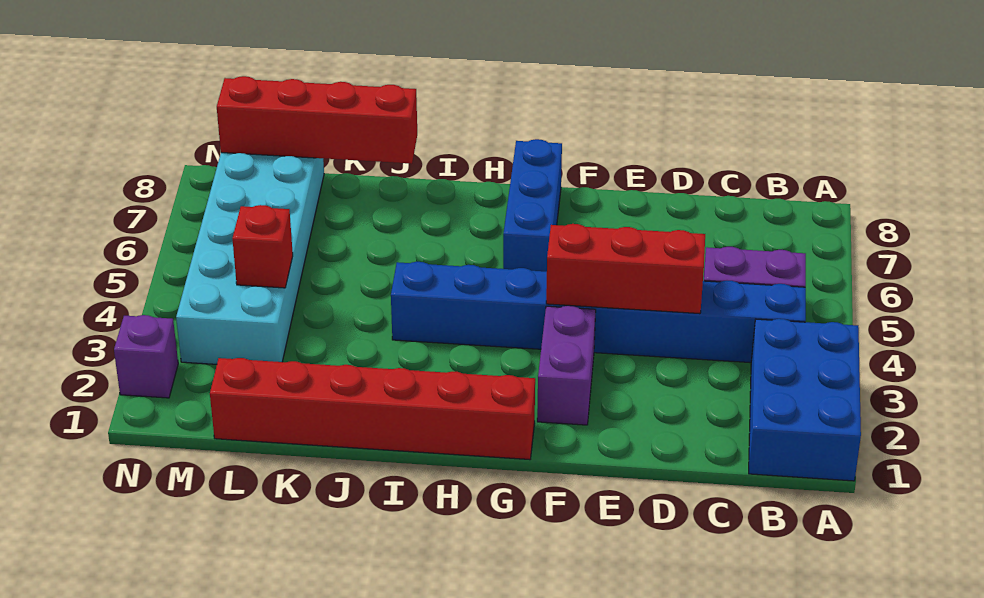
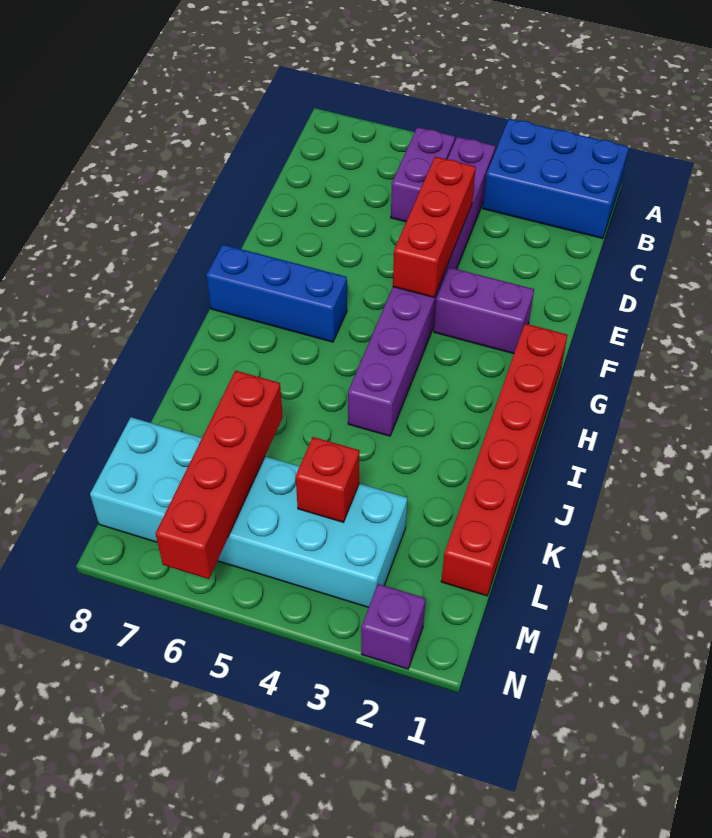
blue brick B4:I4 level 1 -> purple brick B4:I4 level 1
red brick J8:M8 level 2 -> red brick K6:N6 level 2

